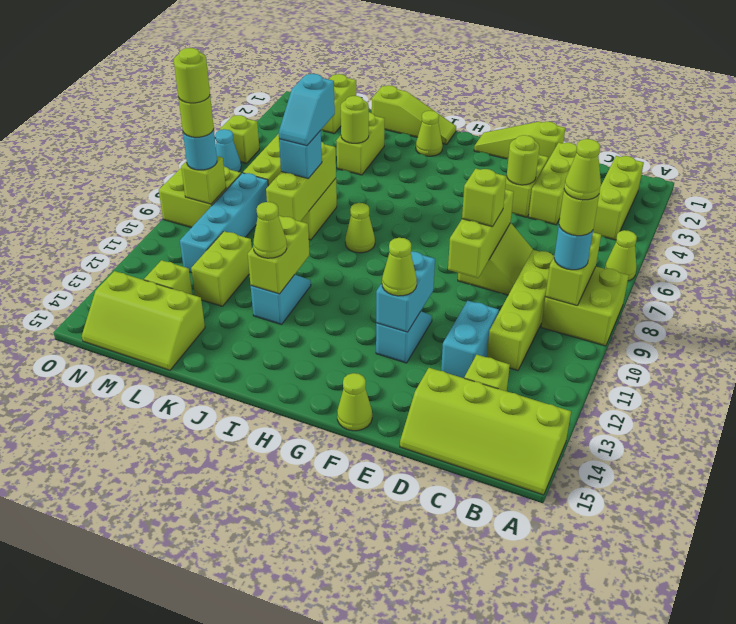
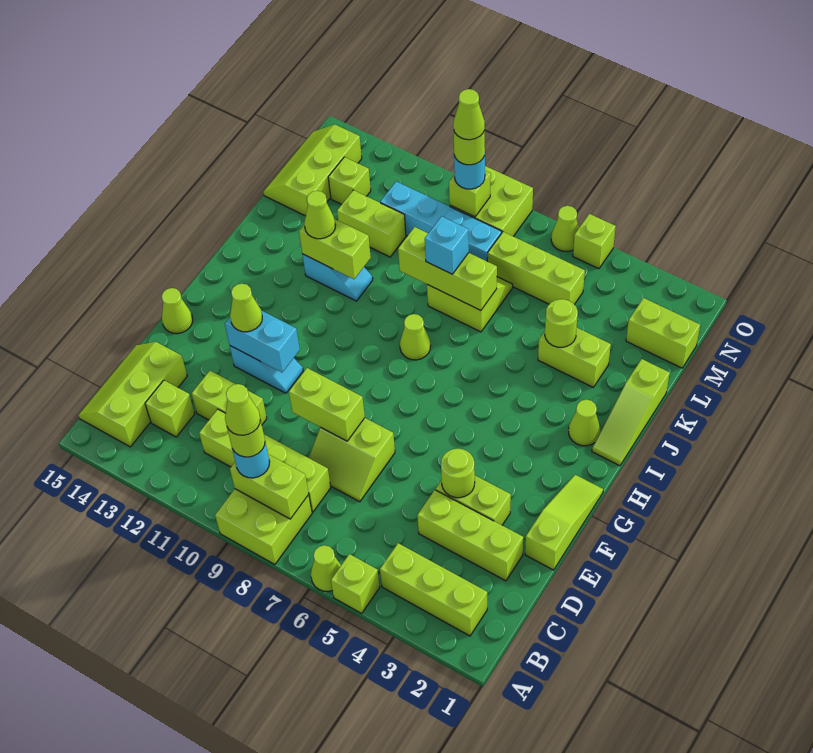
lime slope A14:D15 level 1 top 14 -> lime slope B14:D15 level 1 top 14
cyan brick D11:D12 level 1 -> lime brick D11:D12 level 1
lime brick E7:E9 level 2 -> lime brick E8:E9 level 2
lime brick E8 level 3 -> lime brick A5 level 1
cyan slope K7:K8 level 4 top 7 -> none
lime round brick N9 level 5 -> lime cone N9 level 5
cyan cone O6 level 1 -> lime cone O6 level 1

